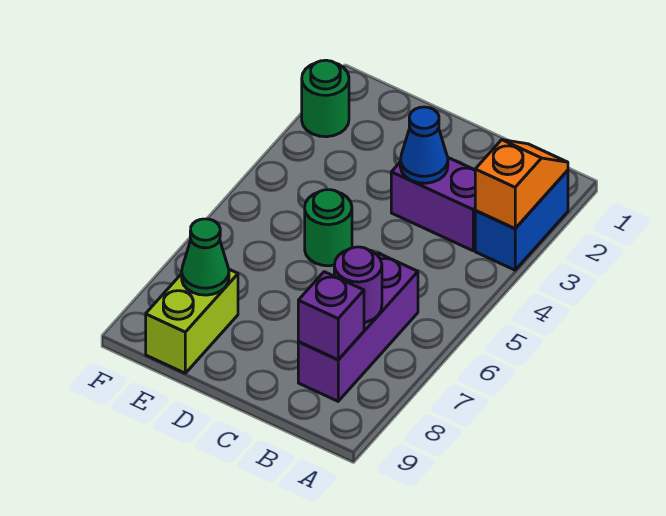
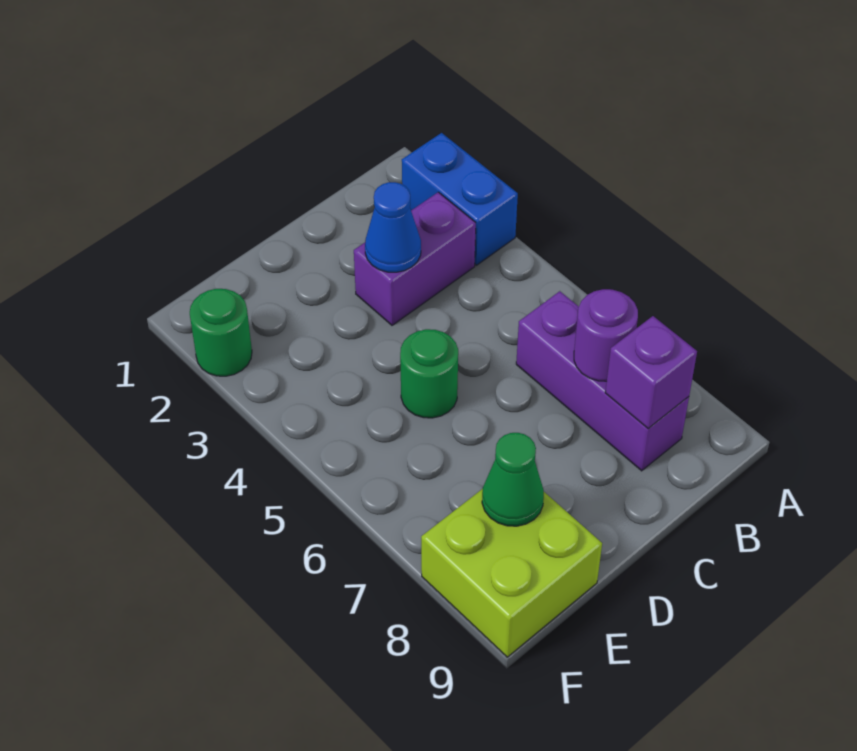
orange slope A2:A3 level 2 top 3 -> none
lime brick E8:E9 level 1 -> lime brick E8:F9 level 1

